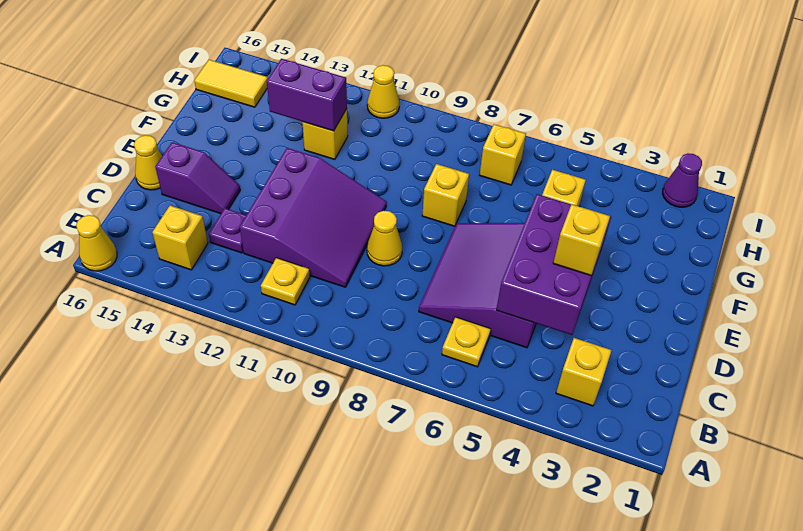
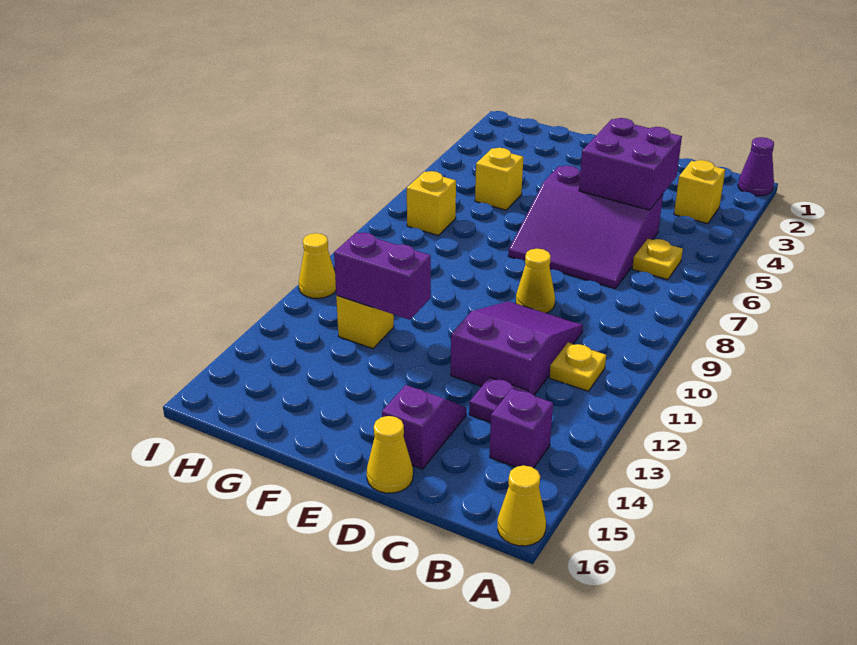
yellow brick B14 level 1 -> purple brick B14 level 1
purple brick C4:E5 level 2 -> purple brick C4:D5 level 2
purple slope C10:E12 level 1 top 12 -> purple slope C10:D12 level 1 top 12
yellow brick D4 level 3 -> none
yellow brick F8 level 1 -> none
purple brick G12:G13 level 2 -> purple brick F12:G12 level 2
yellow tile H15:H16 level 1 -> none
purple cone I2 level 1 -> purple cone A1 level 1

